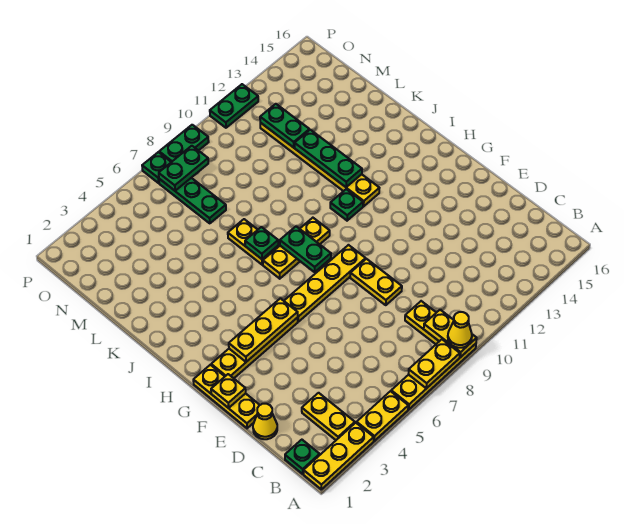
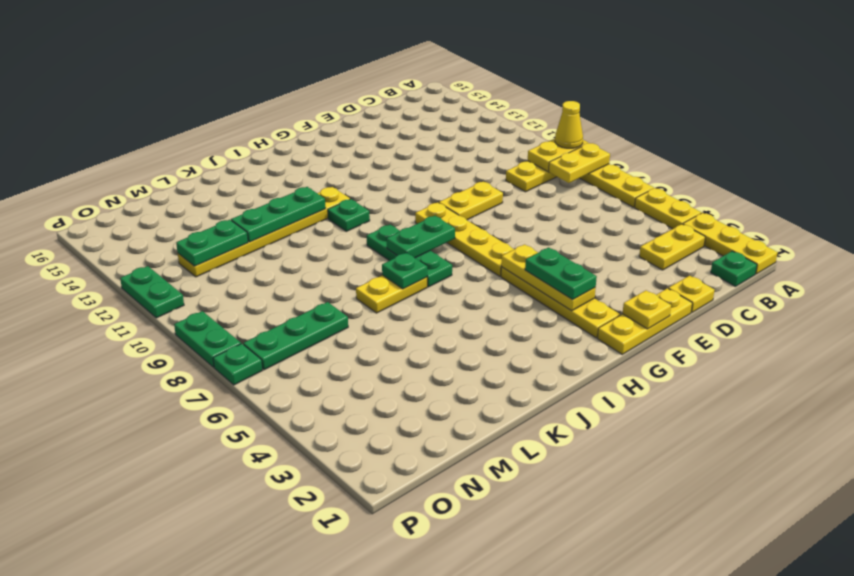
yellow plate A7:A8 level 2 -> yellow plate A8:B8 level 2
yellow cone D1 level 1 -> yellow plate D1 level 1
yellow plate I7:I9 level 1 -> green plate I7:I9 level 1
green plate O7:O8 level 2 -> green plate G3:G4 level 3

